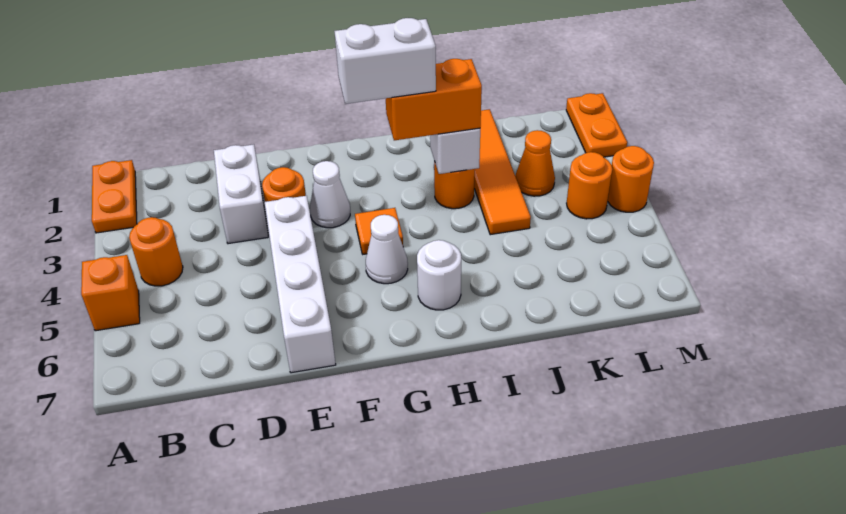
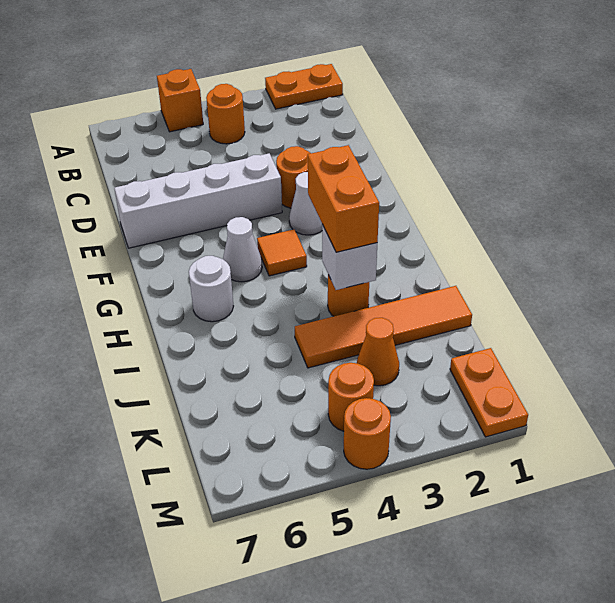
white brick D2:D3 level 1 -> none
white brick G3:H3 level 4 -> none
orange plate M1:M2 level 1 -> orange plate L1:M1 level 1

